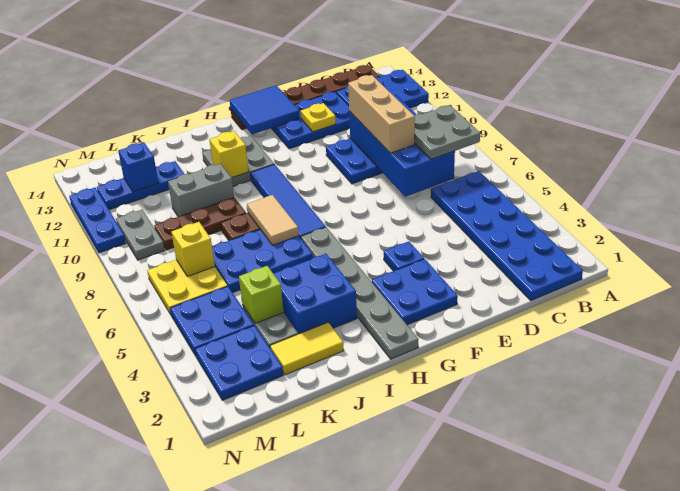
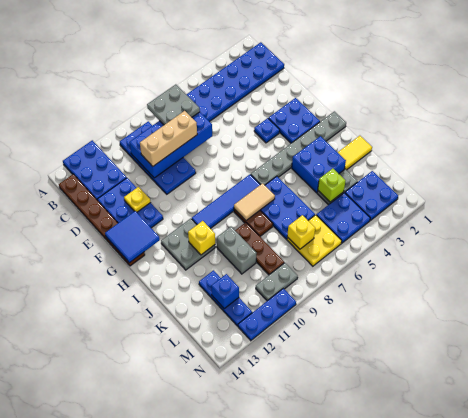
yellow tile J2:K2 level 1 -> yellow tile J1:J2 level 1

